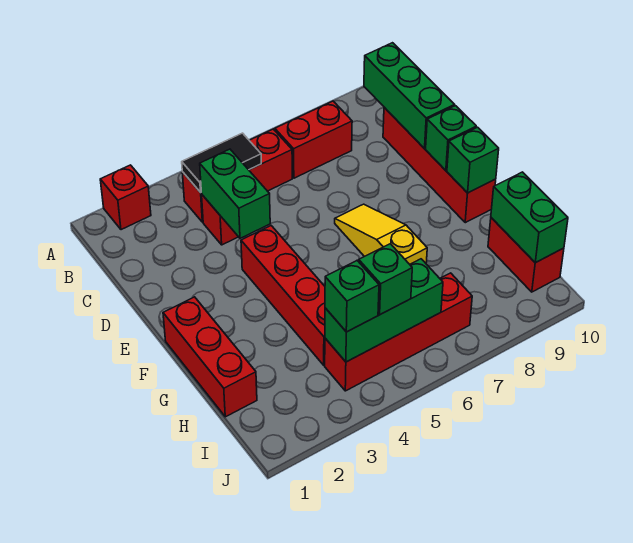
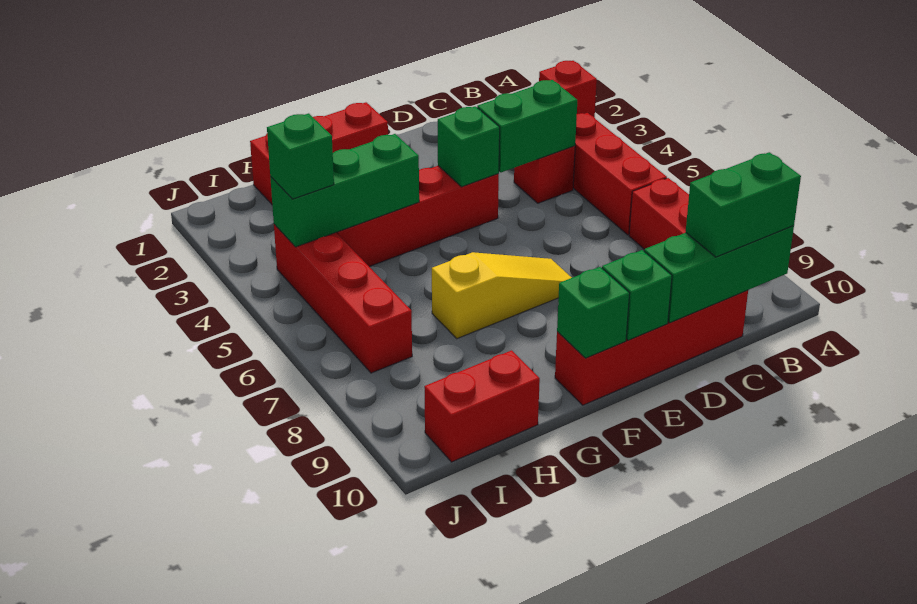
black tile B4:B5 level 2 -> none
green brick H10:I10 level 2 -> green brick B10:C10 level 3
green brick I4:I6 level 2 -> green brick G4:I4 level 2
green brick I5 level 3 -> green brick E4 level 2

